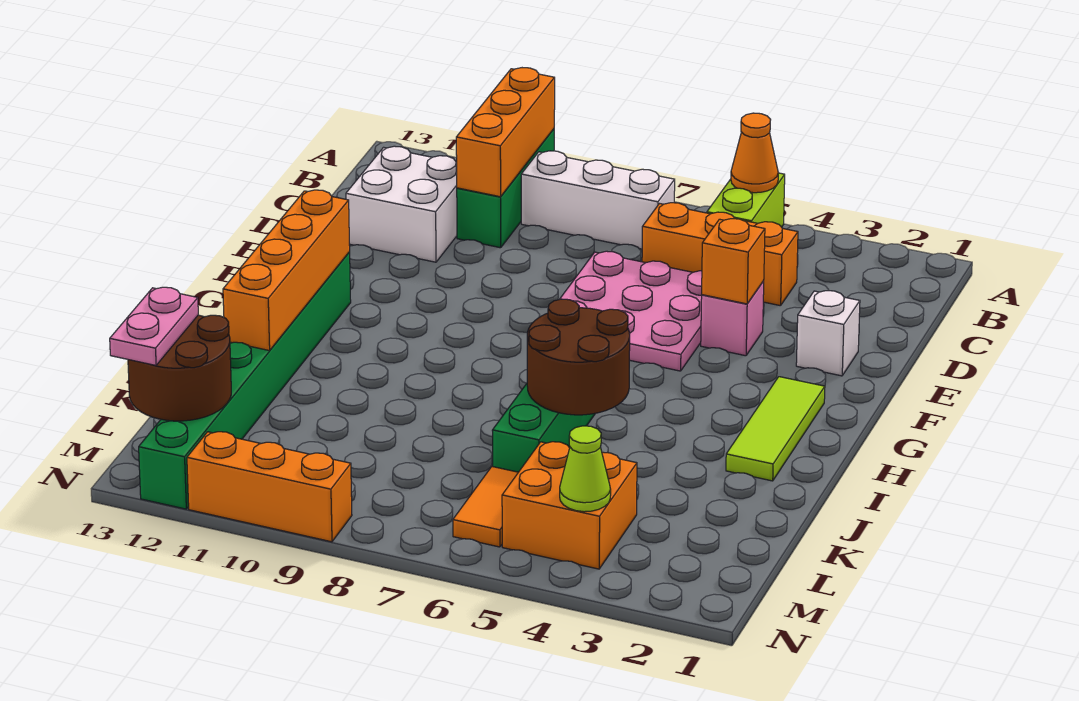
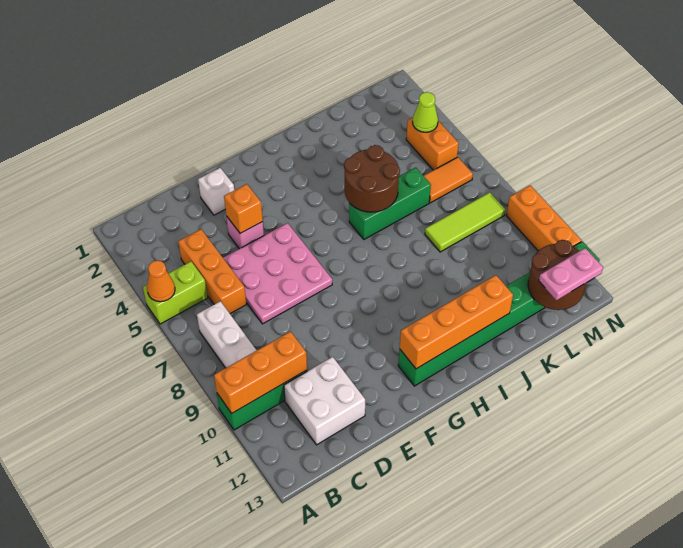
lime tile G2:I2 level 1 -> lime tile K8:M8 level 1
orange brick L4:M5 level 1 -> orange brick M4:M5 level 1

